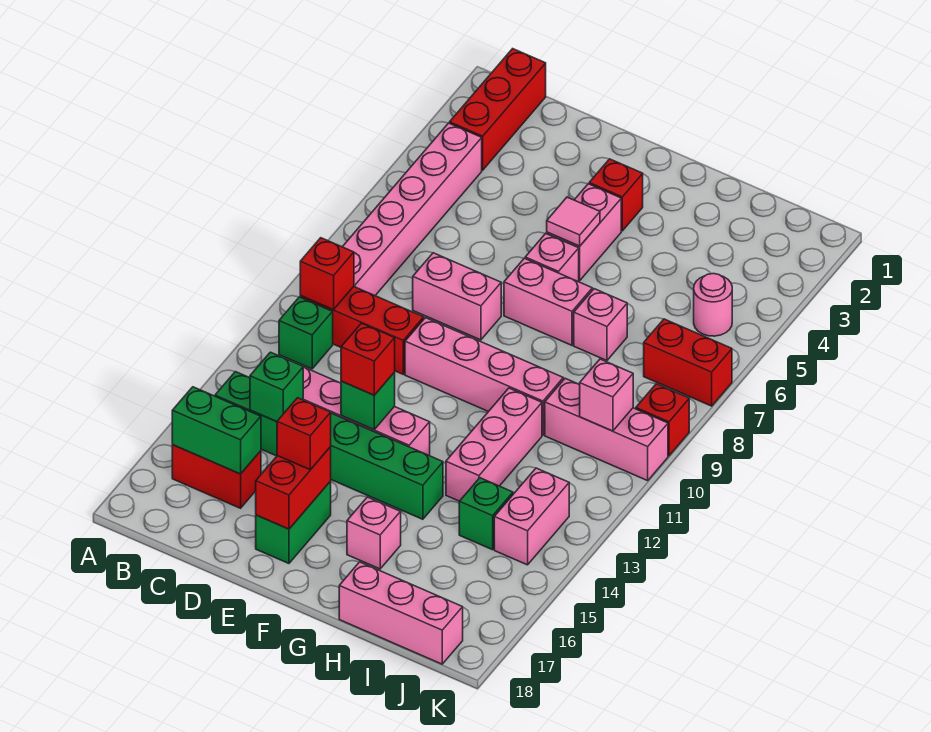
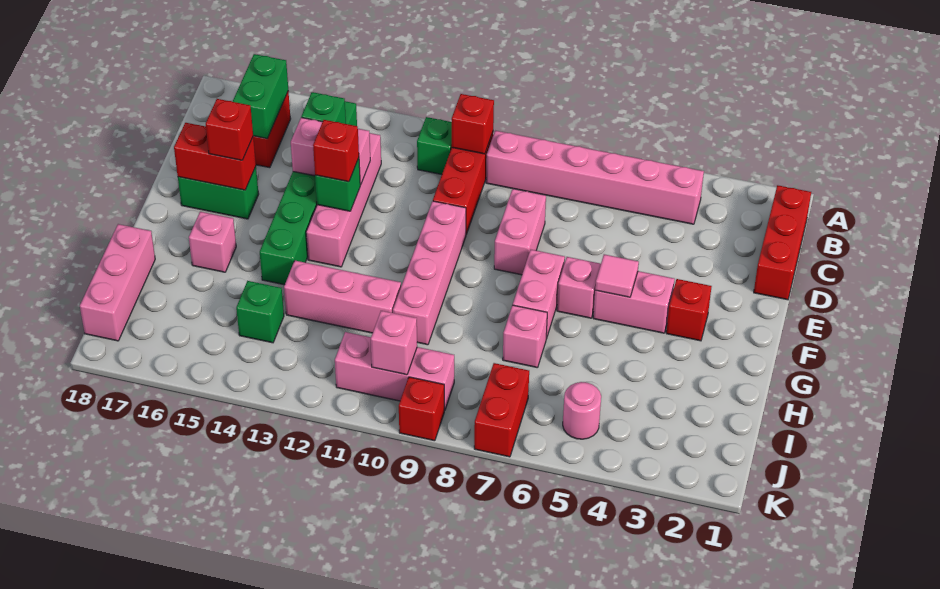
red brick B1:B3 level 1 -> red brick B1:D1 level 1
pink brick I10:K10 level 1 -> pink brick J9:J11 level 1
pink brick J13:J14 level 1 -> pink brick D13:D14 level 2

